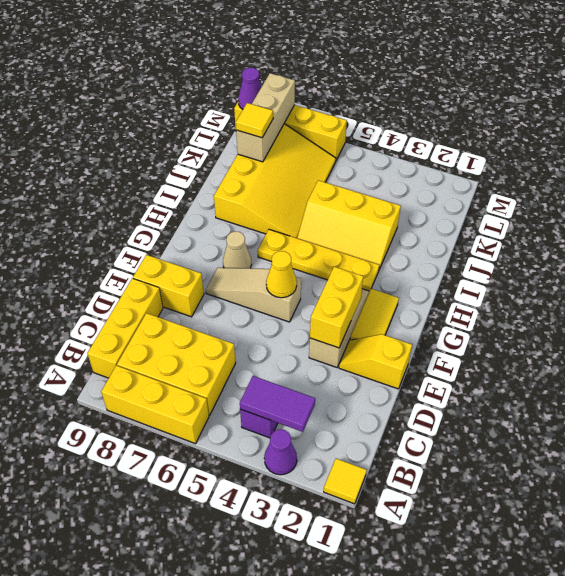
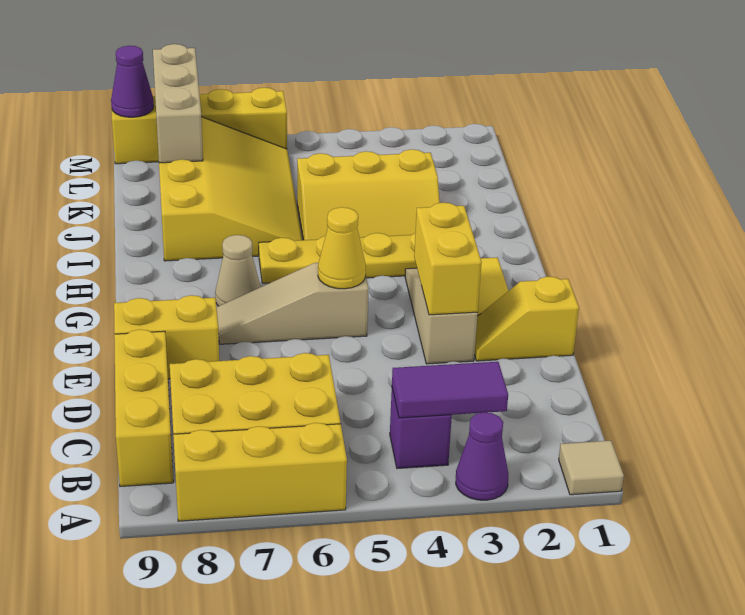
yellow tile A1 level 1 -> tan tile A1 level 1
yellow tile K8 level 3 -> none

